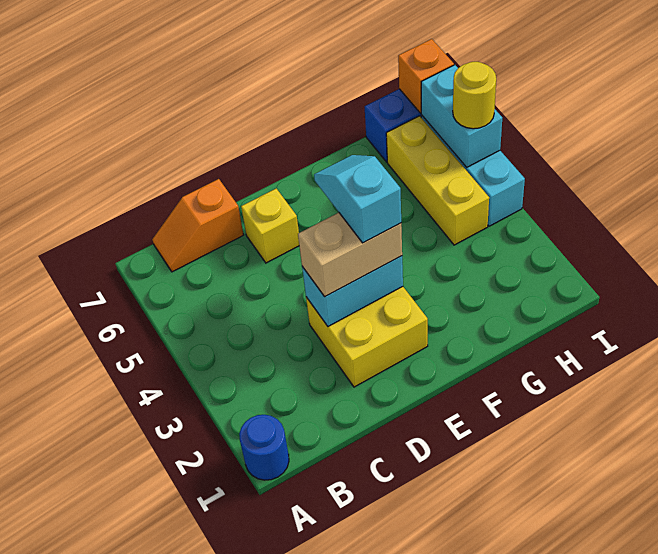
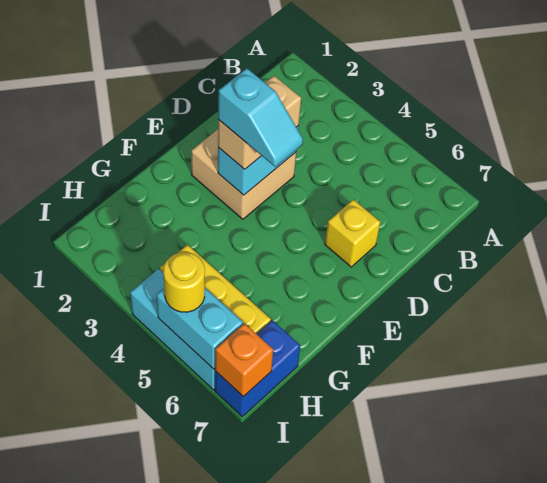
blue round brick A1 level 1 -> none
orange slope B7:C7 level 1 top C -> none
yellow brick D2:E3 level 1 -> tan brick D2:E3 level 1

